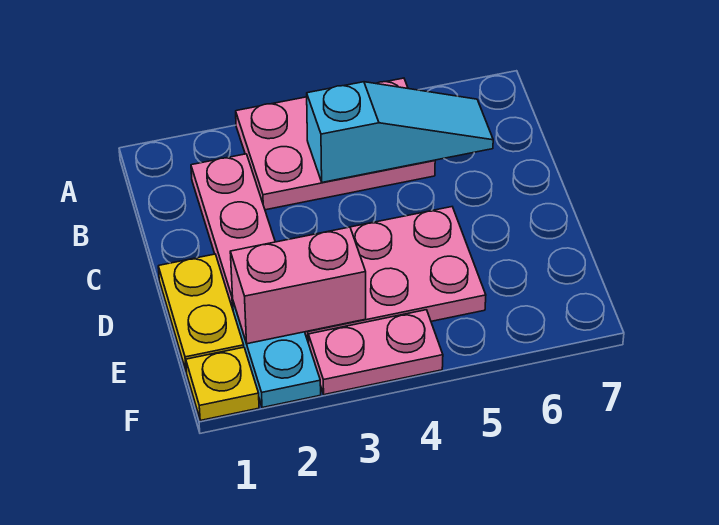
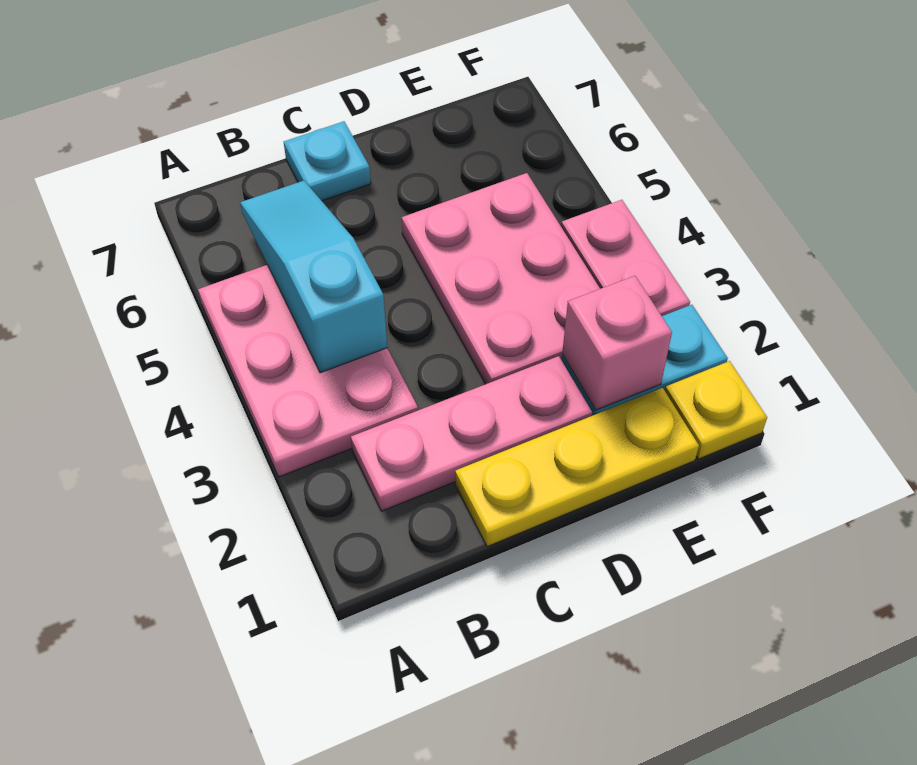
none -> cyan plate C7 level 1
yellow plate D1:E1 level 1 -> yellow plate C1:E1 level 1
pink brick E2:E3 level 2 -> pink brick E2 level 2

